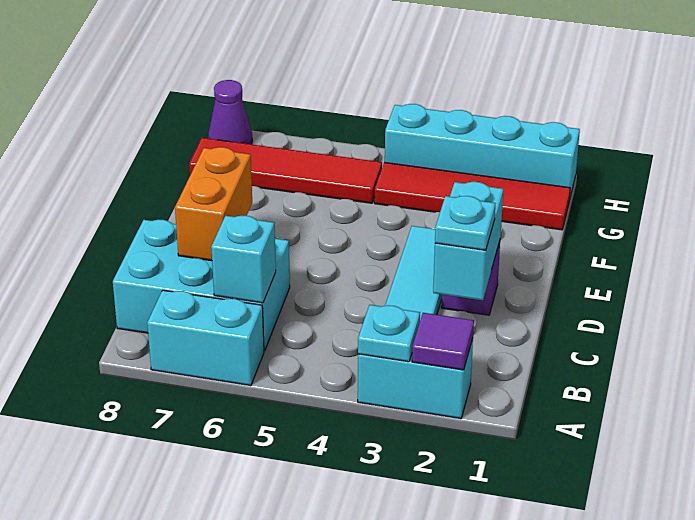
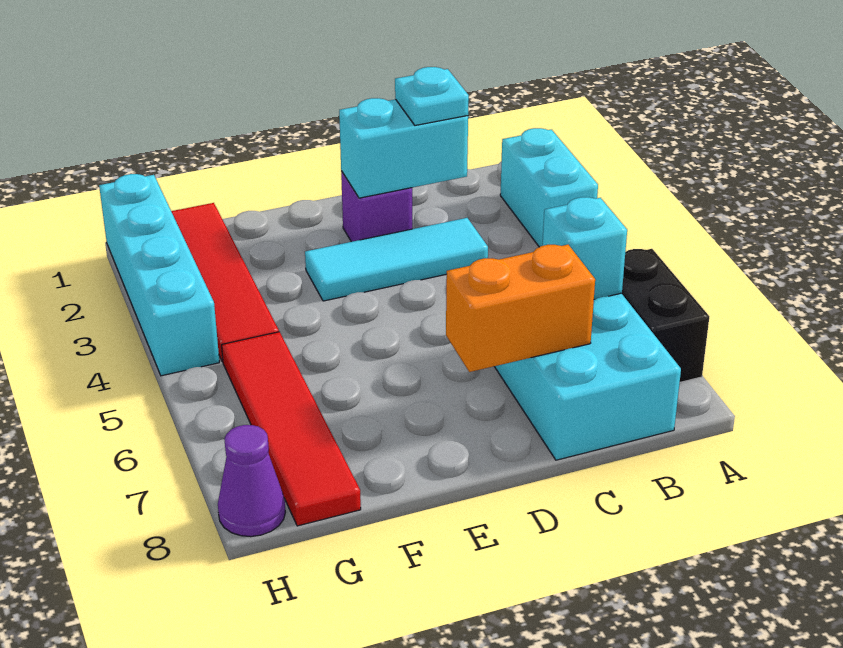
purple tile A2 level 2 -> none
cyan plate A3 level 2 -> none
cyan brick A6:A7 level 1 -> black brick A6:A7 level 1

